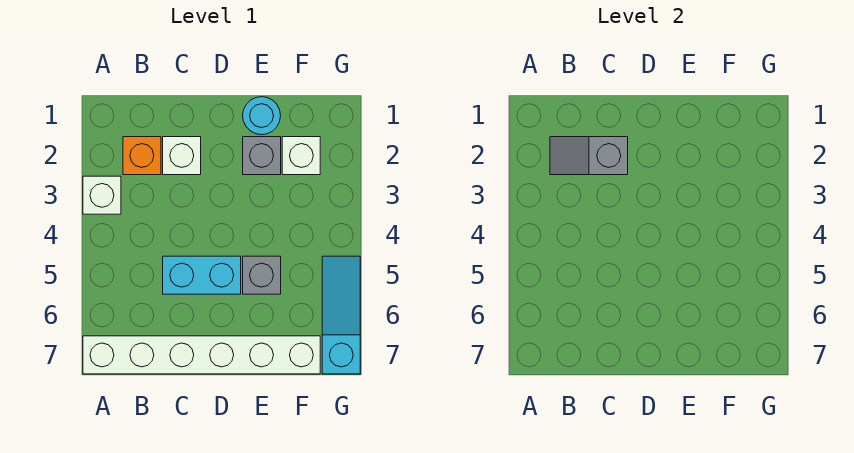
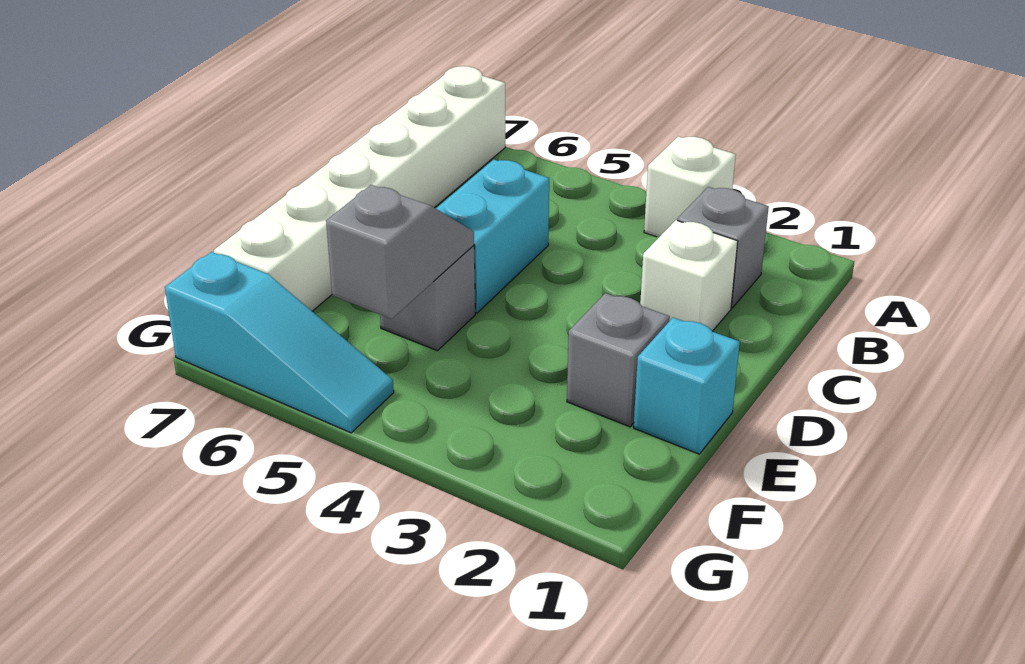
orange brick B2 level 1 -> grey brick B2 level 1
grey slope B2:C2 level 2 top C -> grey slope E5:F5 level 2 top F
cyan round brick E1 level 1 -> cyan brick E1 level 1
white brick F2 level 1 -> none

